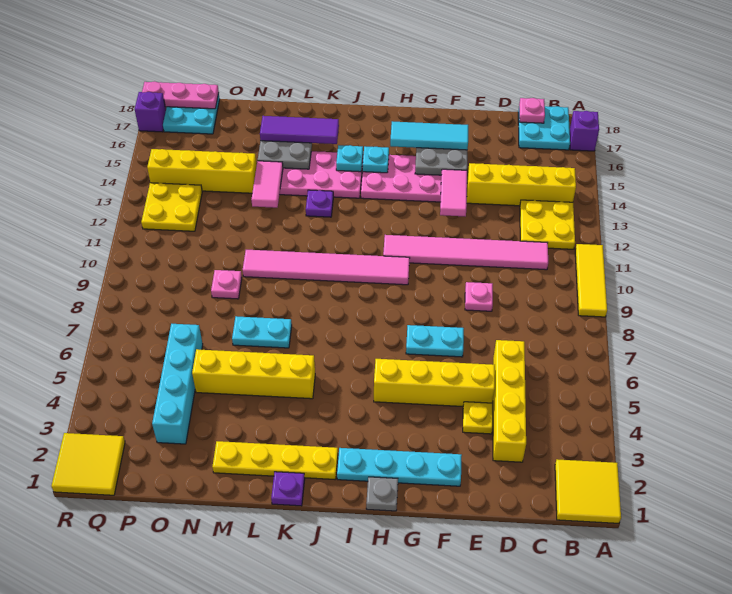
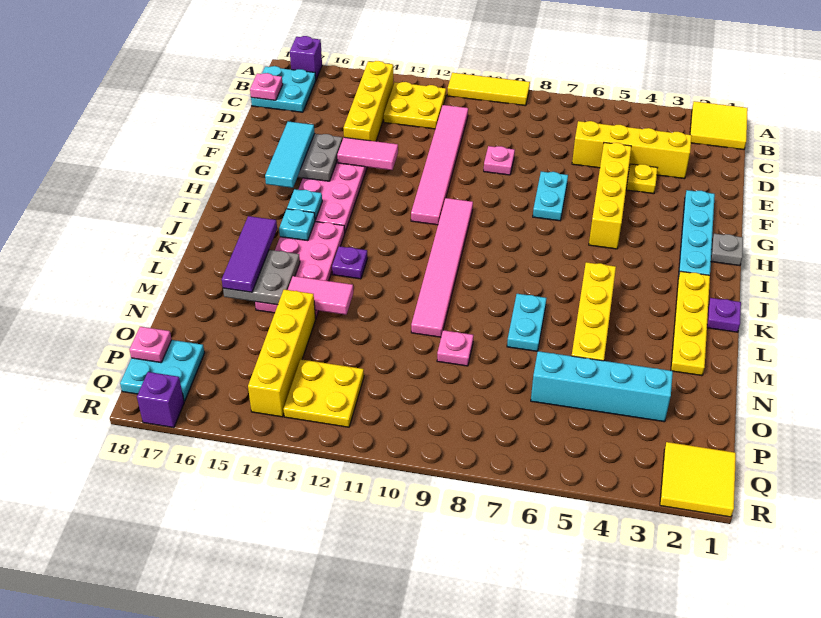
pink plate P18:R18 level 2 -> pink plate P18 level 2

